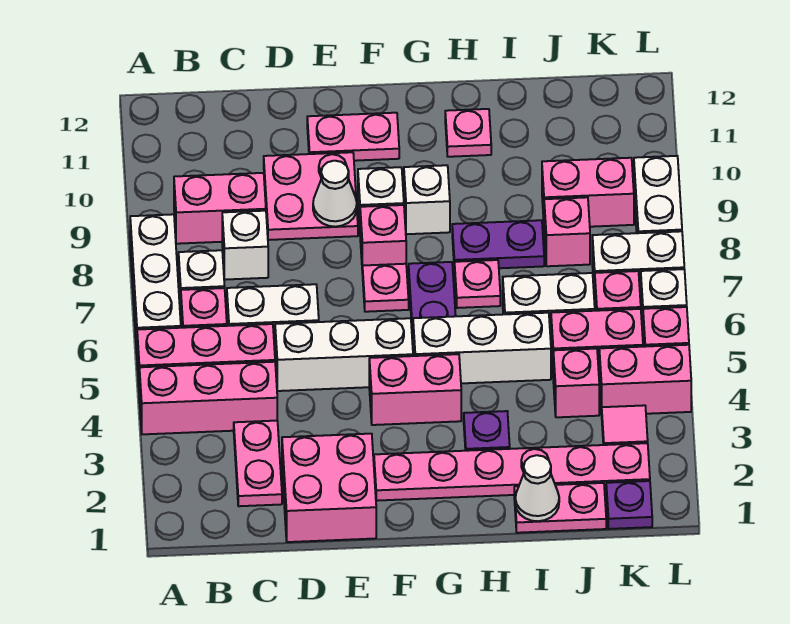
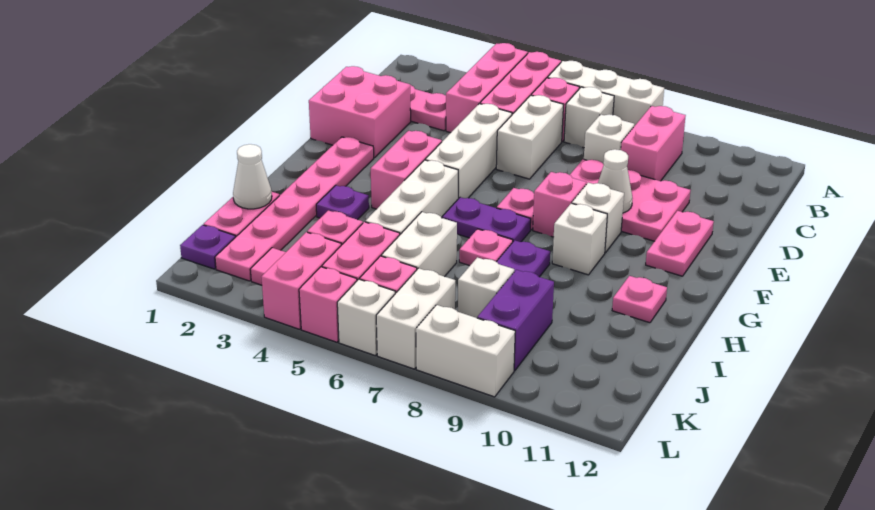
pink plate D9:E10 level 1 -> pink plate D8:E10 level 1
pink brick J8 level 1 -> white brick J8 level 1
pink brick J9:K9 level 1 -> purple brick J9:K9 level 1

